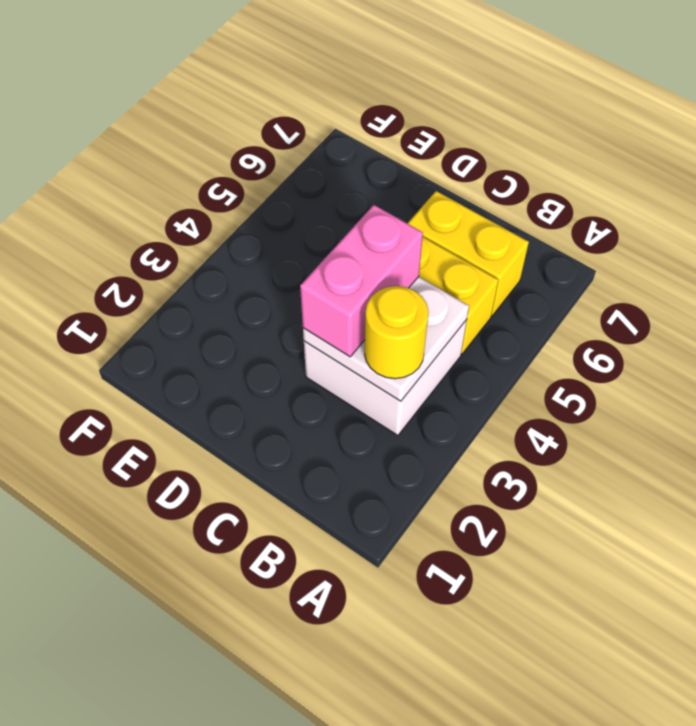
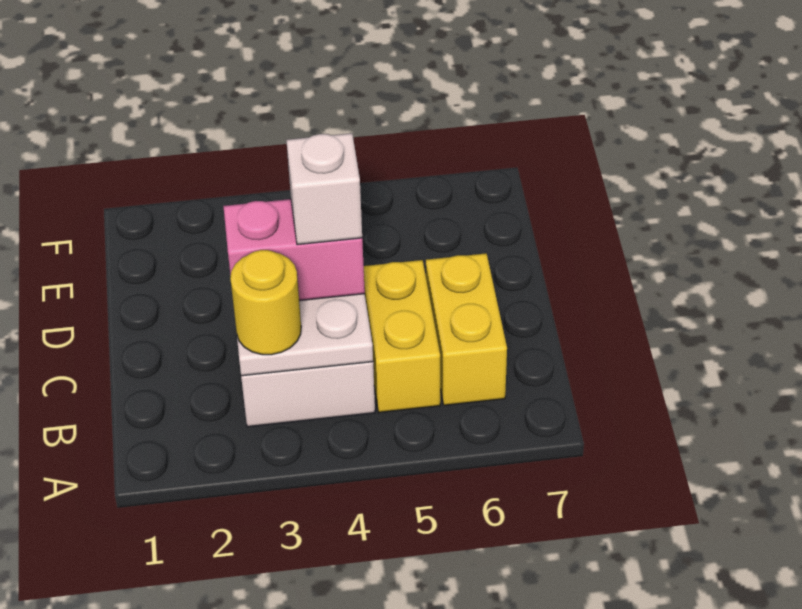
none -> white brick C4 level 4

